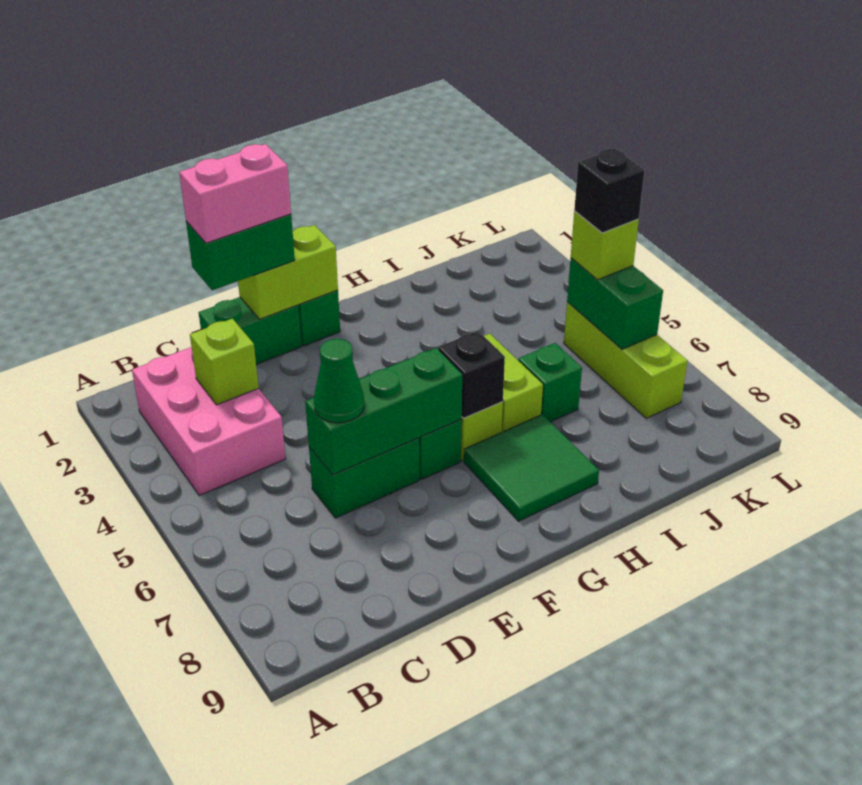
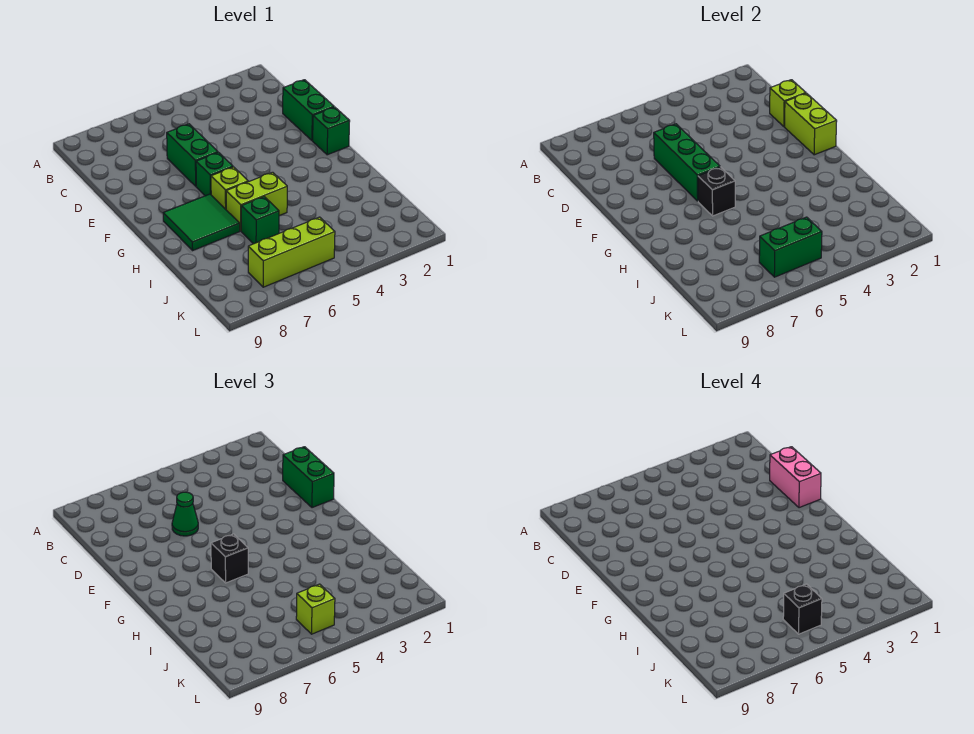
pink brick B2:C4 level 1 -> none
lime brick C3 level 2 -> lime brick D1 level 2
none -> black brick G6 level 3

